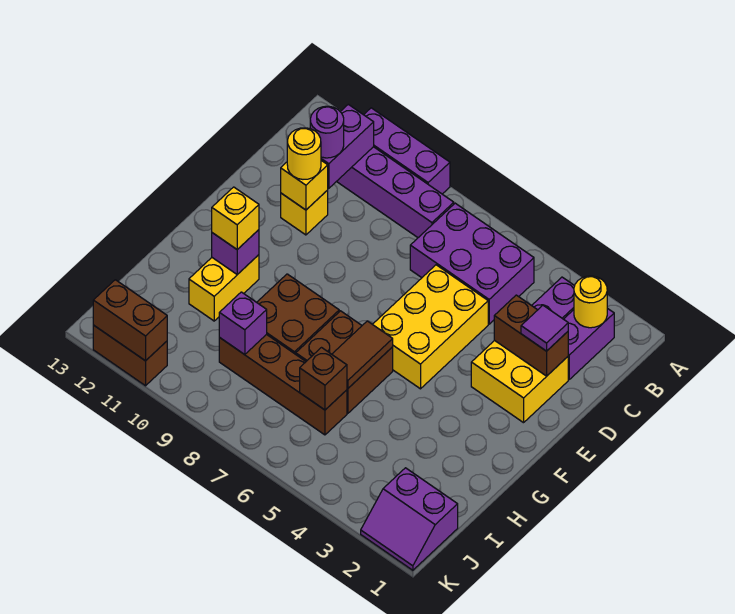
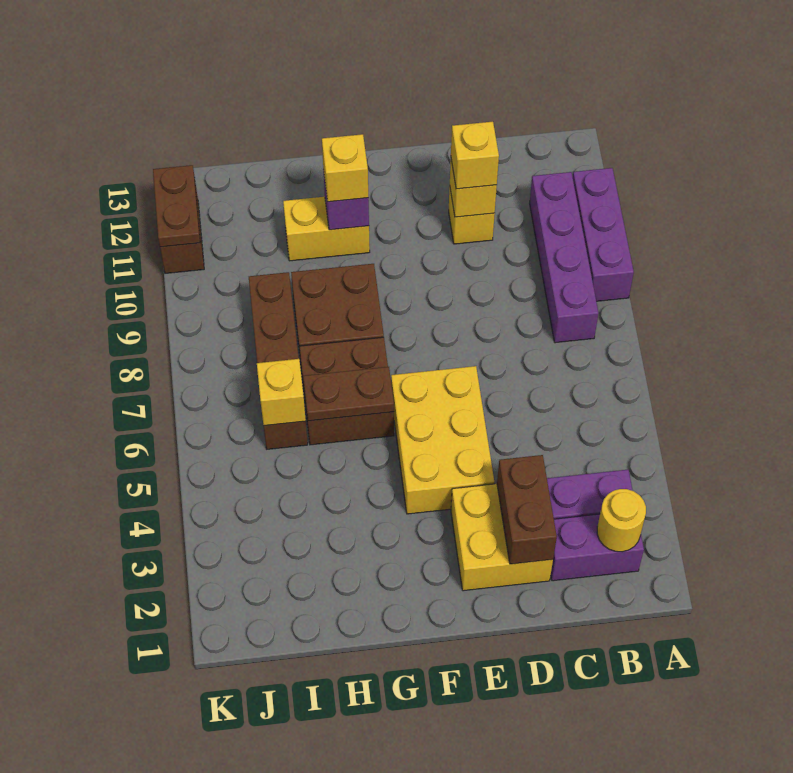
purple brick B5:C7 level 1 -> none
purple brick B11:C11 level 2 -> none
purple round brick C11 level 3 -> none
purple tile D2 level 3 -> none
yellow brick D5:F6 level 1 -> yellow brick E4:F6 level 1
yellow round brick D11 level 3 -> yellow brick D11 level 3
brown tile G6:H6 level 2 -> brown plate G6:H6 level 2
brown brick I6 level 2 -> yellow brick I6 level 2
purple brick I9 level 2 -> none
purple slope J1:K2 level 1 top J -> none
brown brick K11:K12 level 2 -> brown plate K11:K12 level 2

